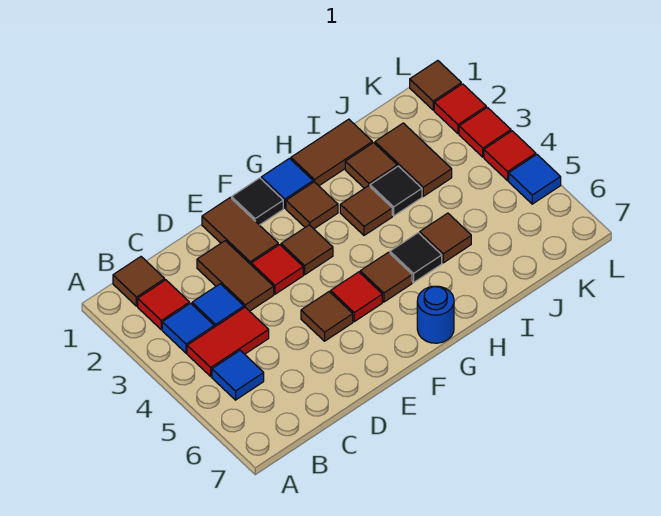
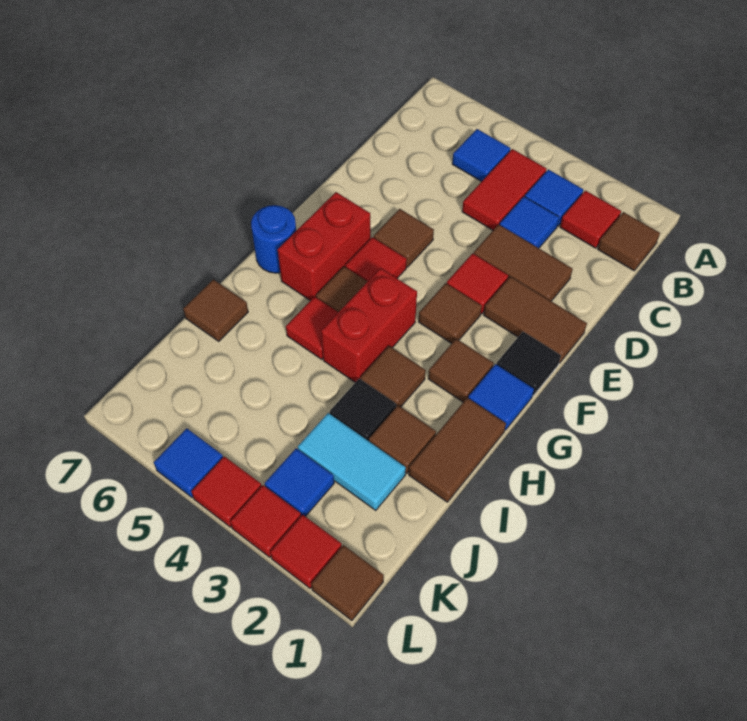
none -> red brick F6:G6 level 1
none -> red brick G4:H4 level 1
black tile H5 level 1 -> red tile H5 level 1
brown tile I5 level 1 -> brown tile I7 level 1
brown tile J2:J3 level 1 -> cyan tile J2:J3 level 1
none -> blue tile K3 level 1

